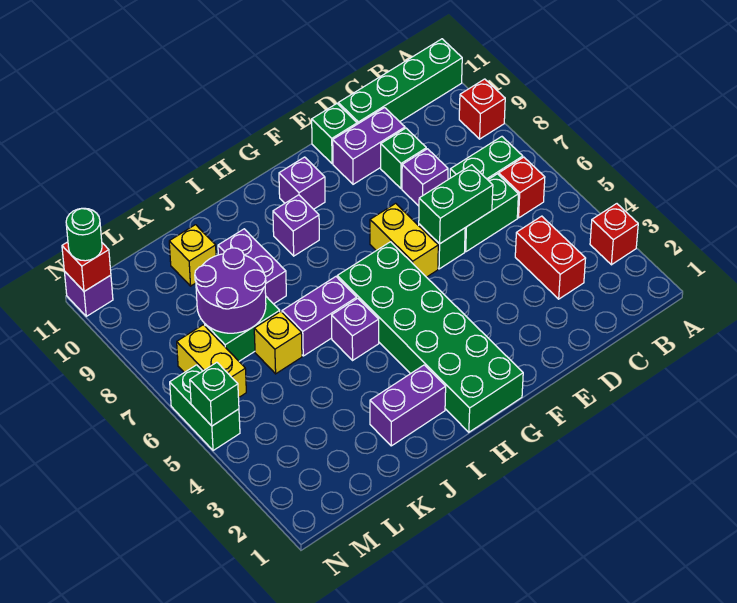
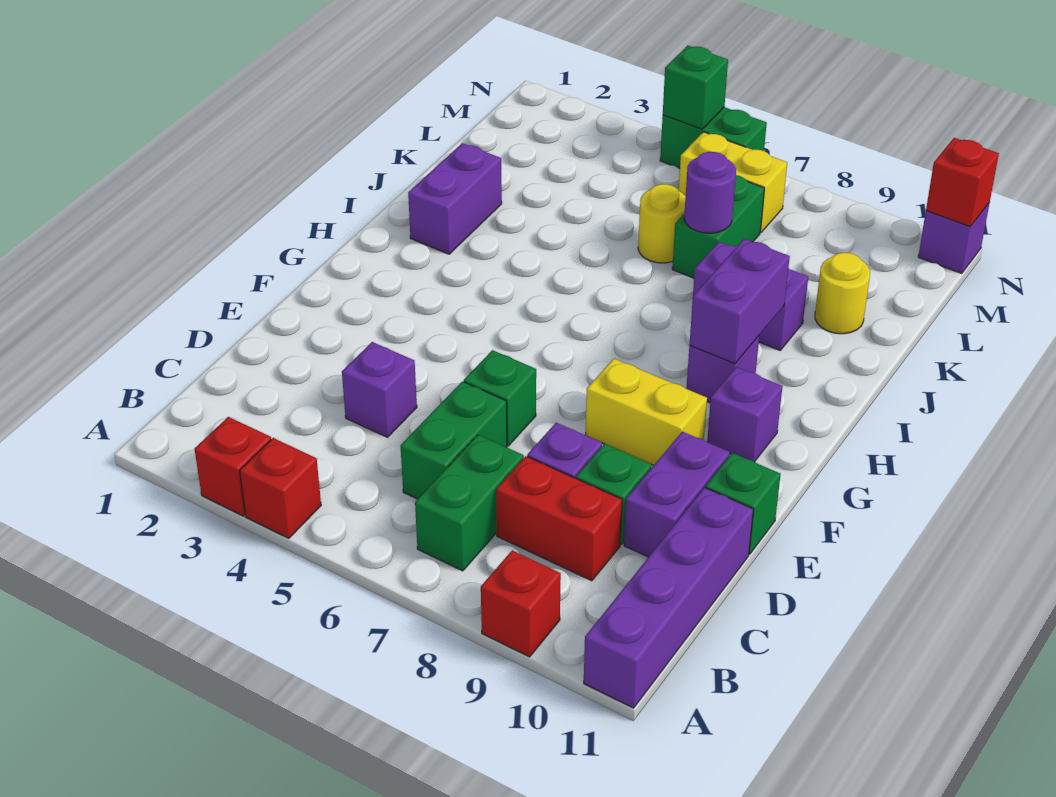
green brick A11:D11 level 1 -> purple brick A11:D11 level 1
red brick B6 level 1 -> red brick A4 level 1
red brick C3:C4 level 1 -> red brick C8:C9 level 1
green brick D6:E6 level 2 -> none
yellow brick F6:F7 level 1 -> yellow brick F8:F9 level 1
green brick G1:H6 level 1 -> none
purple brick I5 level 1 -> purple brick D4 level 1
purple brick I6:J6 level 1 -> purple brick H9:I9 level 2
yellow brick K6 level 1 -> yellow round brick K6 level 1
purple round brick K7:L8 level 2 -> purple round brick K7 level 2
yellow brick K10 level 1 -> yellow round brick K10 level 1
green round brick N11 level 3 -> none

